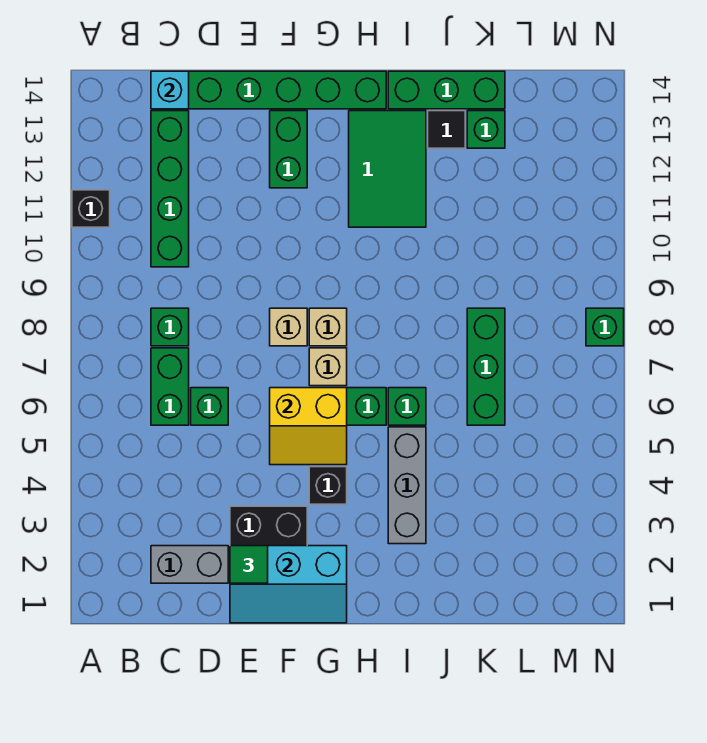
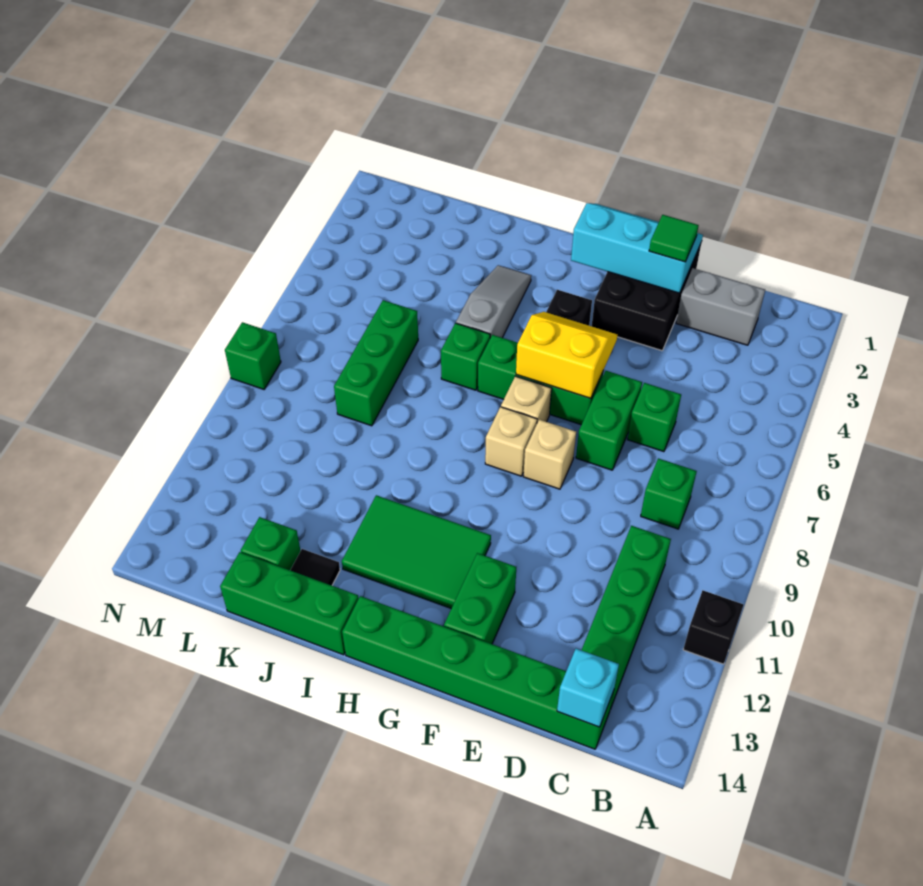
green brick C6:C7 level 1 -> green brick E6:E7 level 1
green tile H11:I13 level 1 -> green tile G11:I12 level 1
grey brick I3:I5 level 1 -> grey slope I3:I5 level 1 top 5

